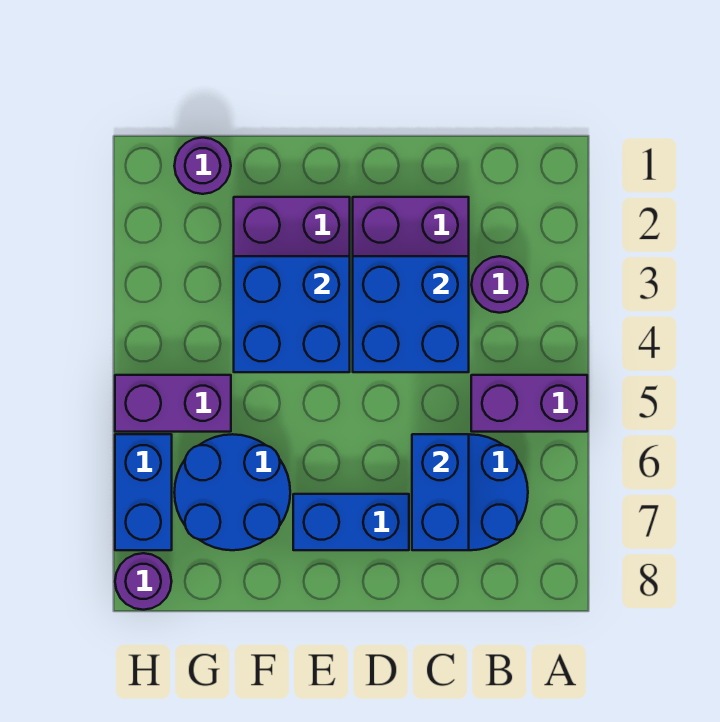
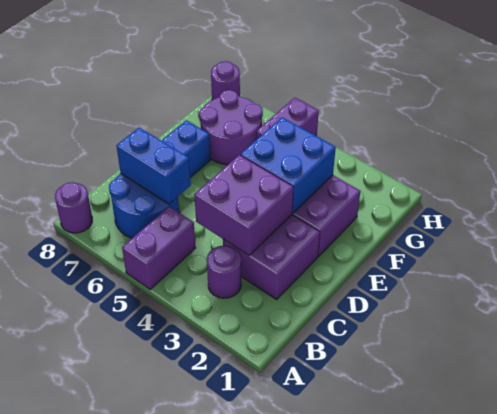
blue brick C3:D4 level 2 -> purple brick C3:D4 level 2
blue round brick F6:G7 level 1 -> purple round brick F6:G7 level 1
purple round brick G1 level 1 -> purple round brick A8 level 1
blue brick H6:H7 level 1 -> none

